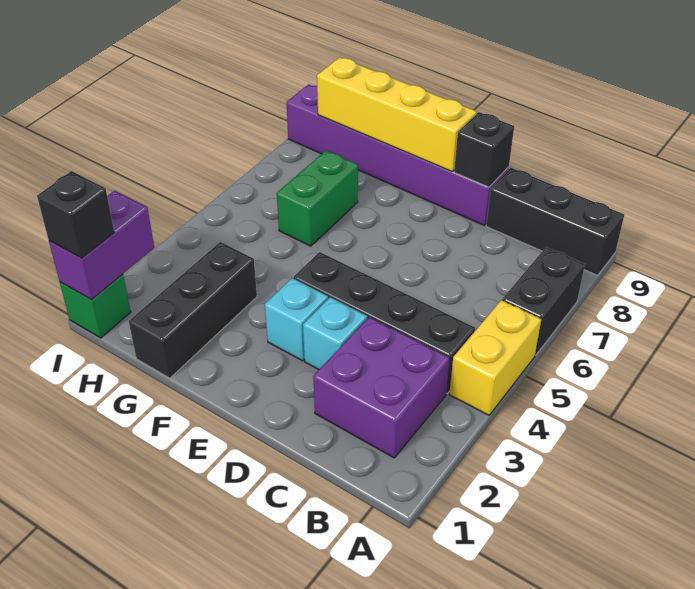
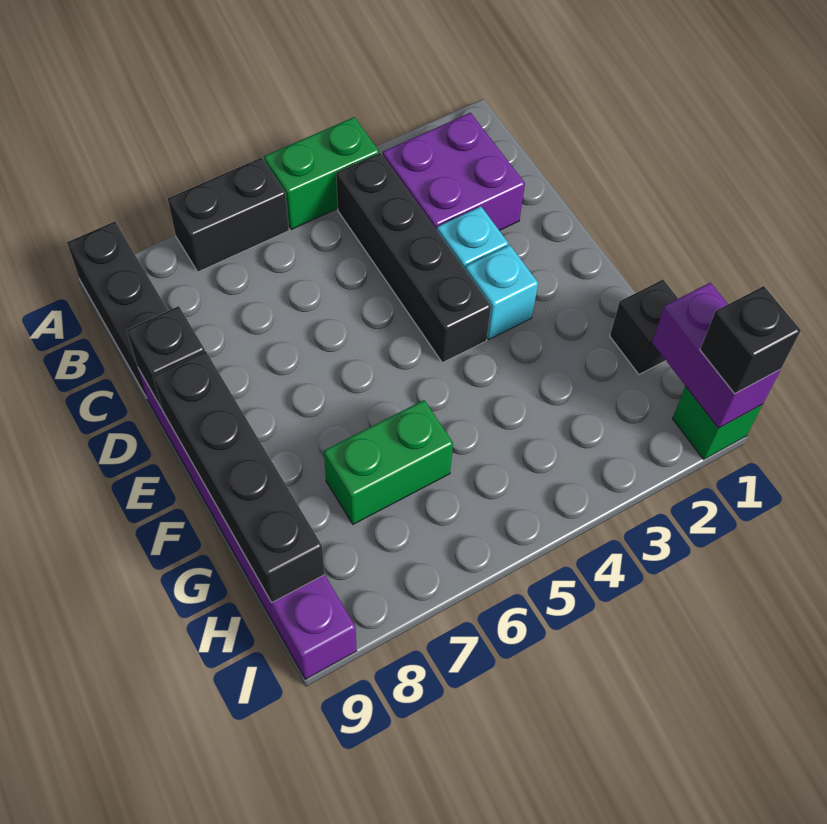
yellow brick A4:A5 level 1 -> green brick A4:A5 level 1
yellow brick E9:H9 level 2 -> black brick E9:H9 level 2
black brick G1:G3 level 1 -> black brick G1 level 1
purple brick I1:I2 level 2 -> purple brick H1:I1 level 2

